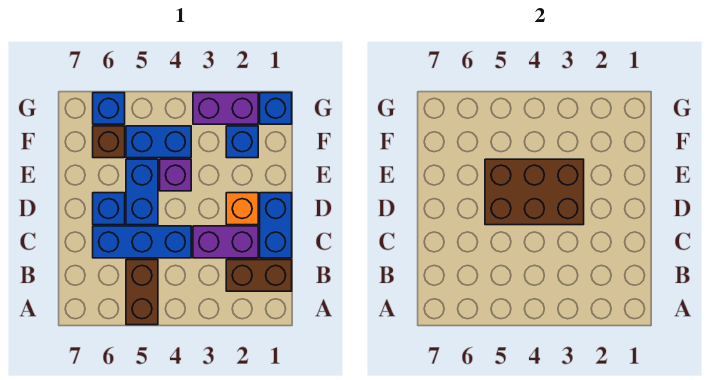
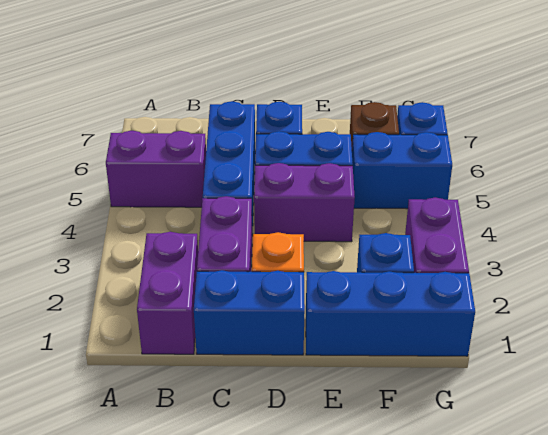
brown brick A5:B5 level 1 -> purple brick A5:B5 level 1
brown brick B1:B2 level 1 -> purple brick B1:B2 level 1
brown brick D3:E5 level 2 -> none
purple brick E4 level 1 -> purple brick D4:E4 level 1
blue brick F4:F5 level 1 -> blue brick F5:G5 level 1
blue brick G1 level 1 -> blue brick E1:G1 level 1

